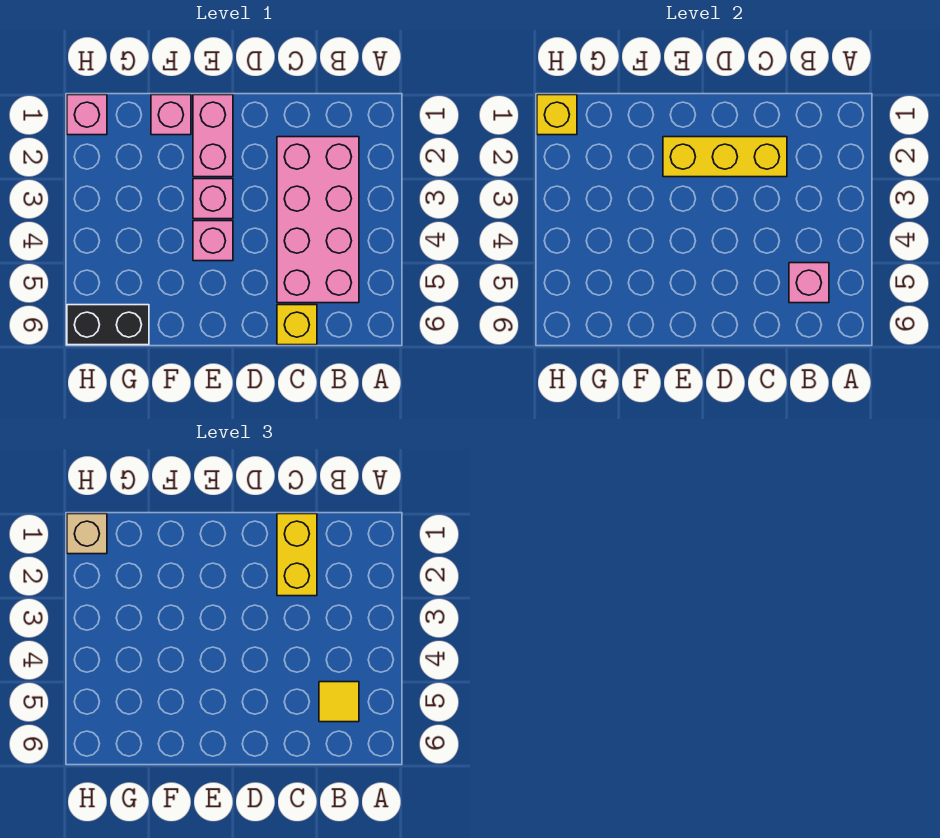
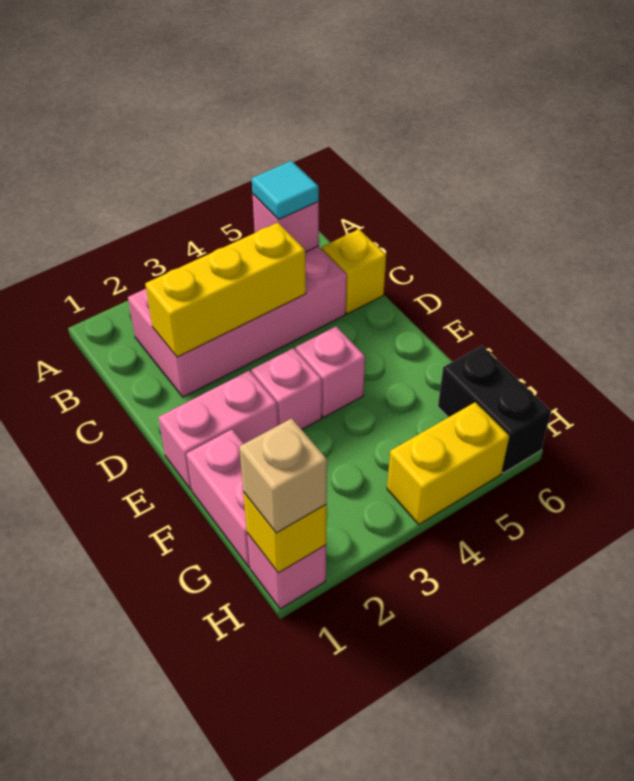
yellow tile B5 level 3 -> cyan tile B5 level 3
yellow brick C1:C2 level 3 -> yellow brick H4:H5 level 1
yellow brick C2:E2 level 2 -> yellow brick C2:C4 level 2
pink brick F1 level 1 -> pink brick F1:G1 level 1

